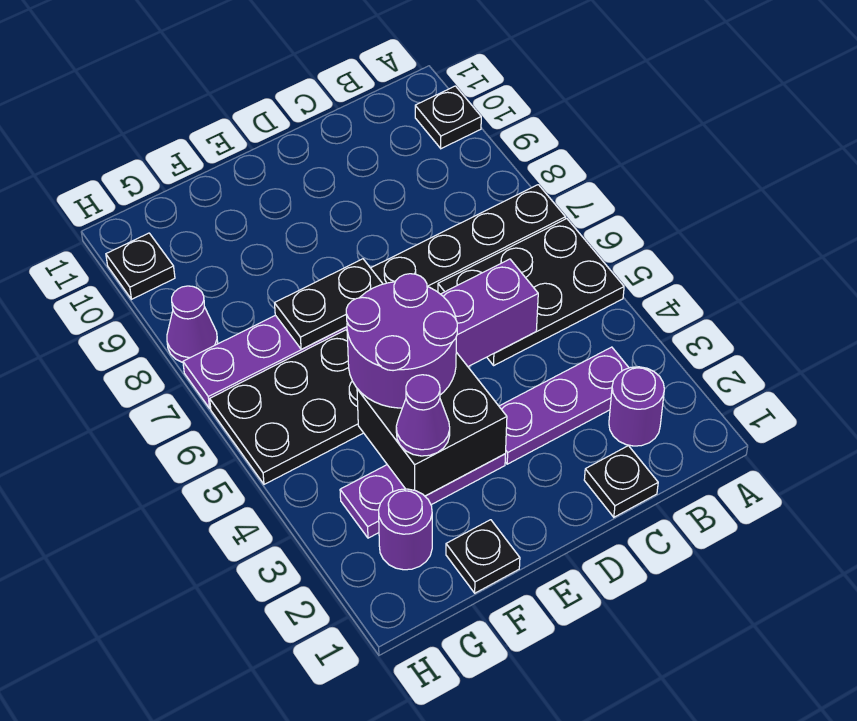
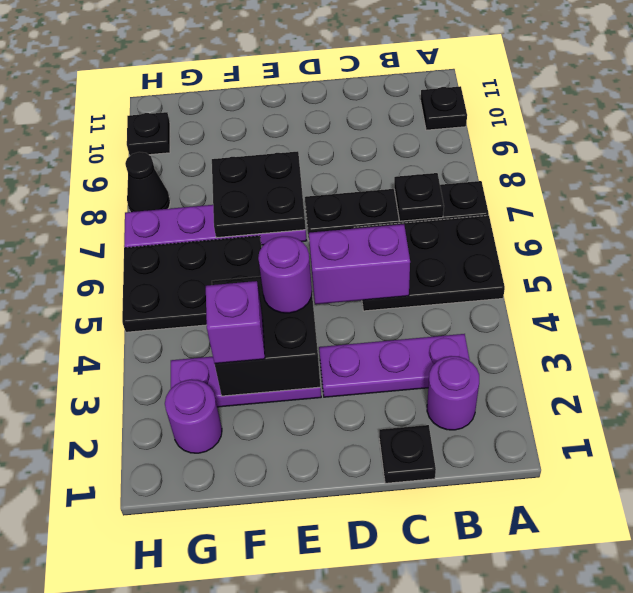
purple round brick E4:F5 level 3 -> purple round brick E4 level 3
black plate E7:F7 level 2 -> black plate E7:F8 level 2
black plate F1 level 1 -> black plate B7 level 2
purple cone F3 level 3 -> purple brick F3 level 3
purple cone H8 level 1 -> black cone H8 level 1

